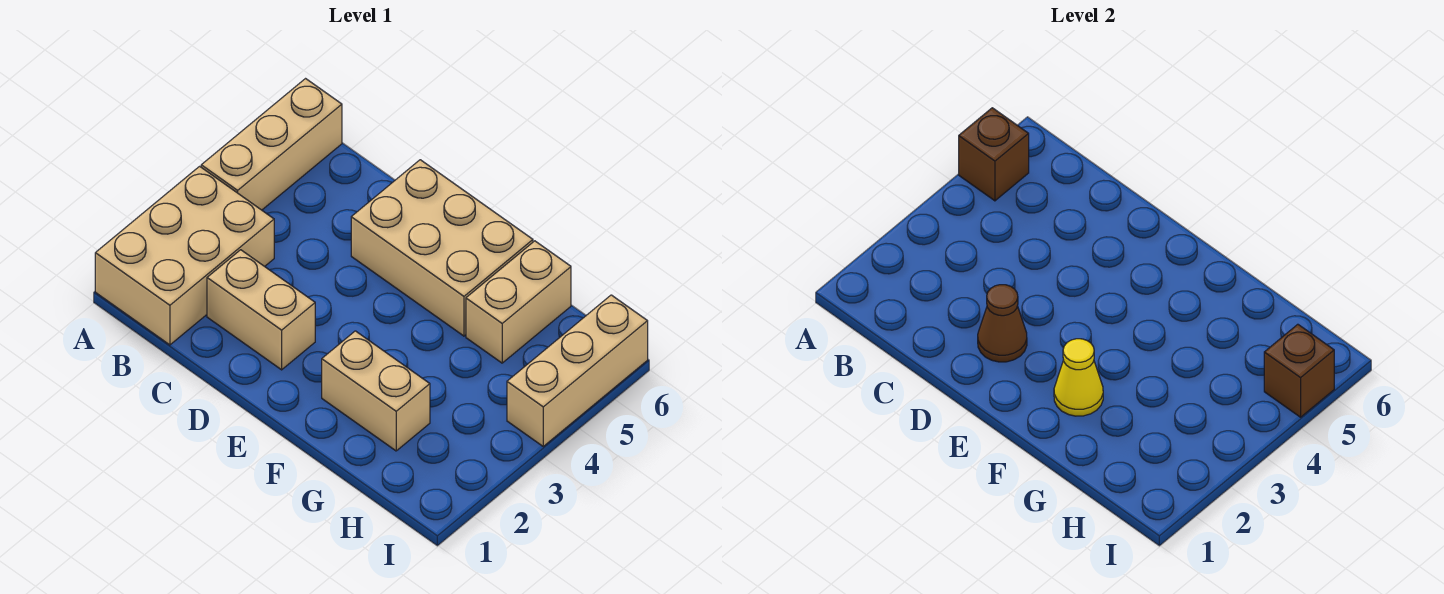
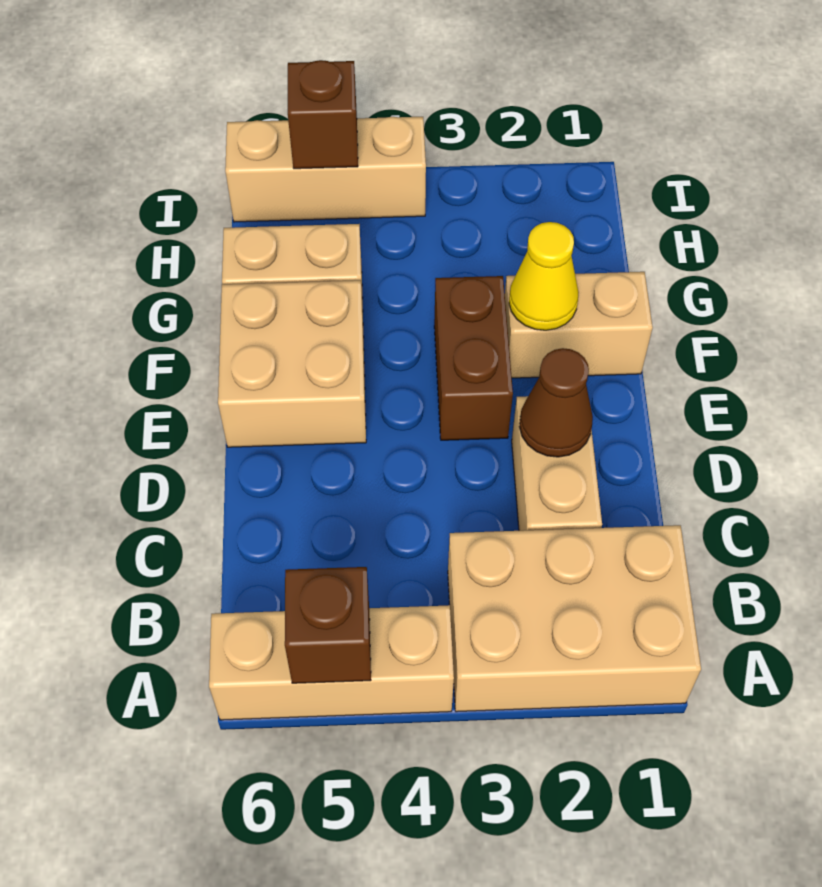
tan brick D5:F6 level 1 -> tan brick E5:F6 level 1
none -> brown brick E3:F3 level 1
tan brick F2:G2 level 1 -> tan brick F1:F2 level 1

